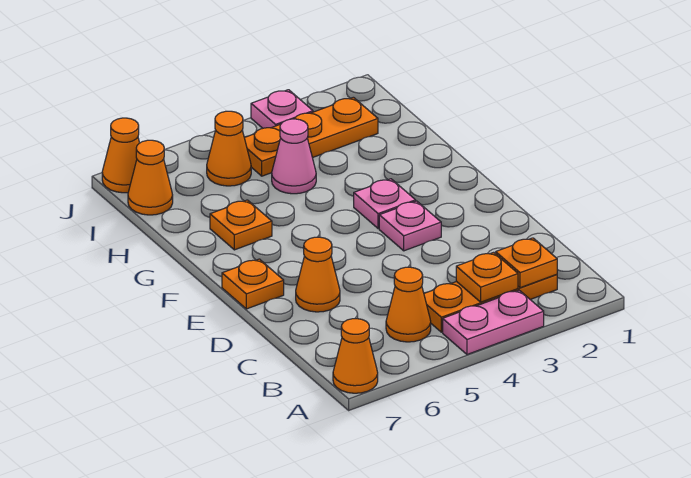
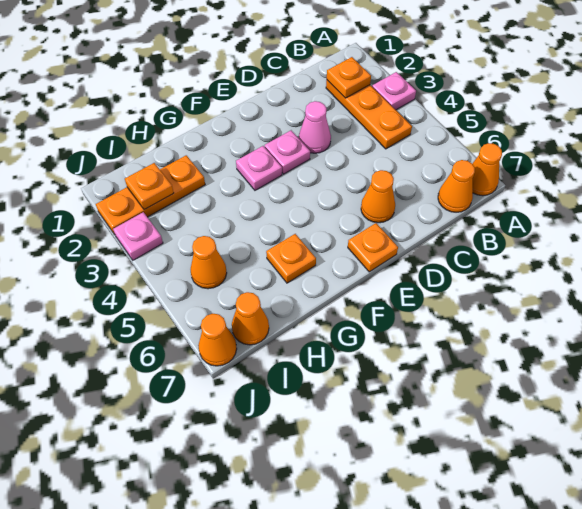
pink plate A3:A4 level 1 -> pink plate A3 level 1
orange plate B3 level 2 -> orange plate I2 level 2
orange cone B5 level 1 -> orange cone B7 level 1
pink cone H4 level 1 -> pink cone D3 level 1
orange plate I2:I4 level 1 -> orange plate H2:J2 level 1

